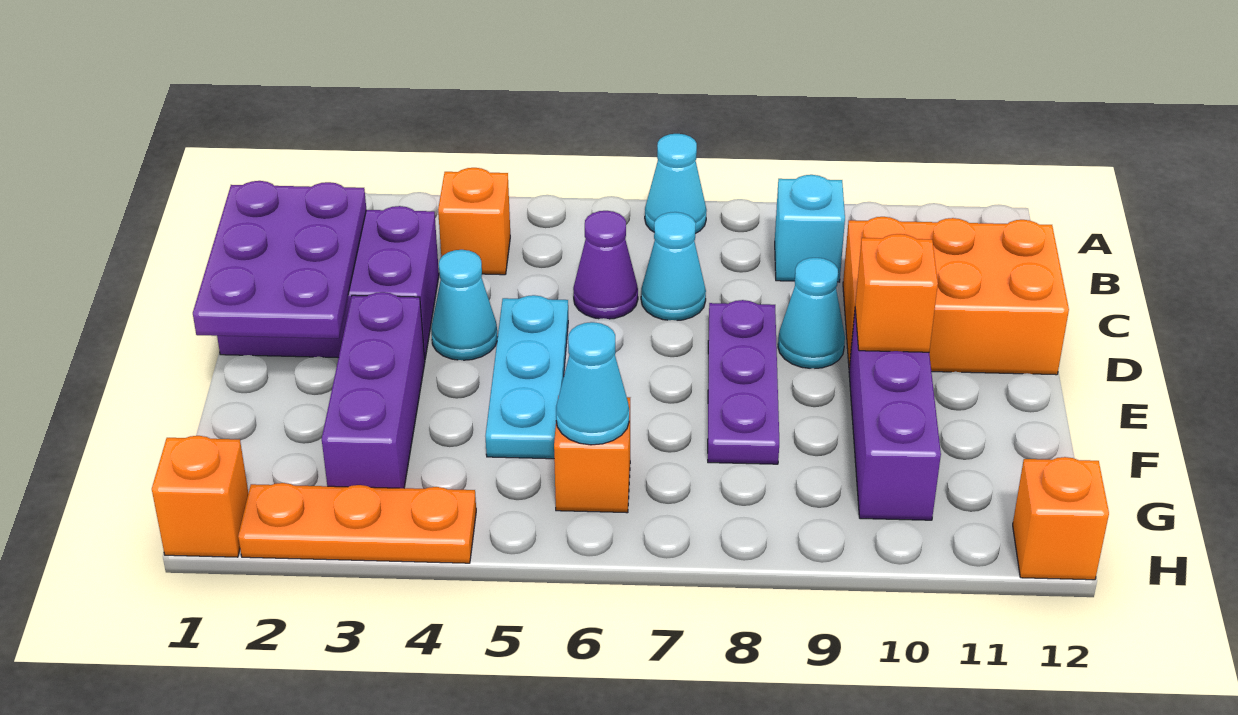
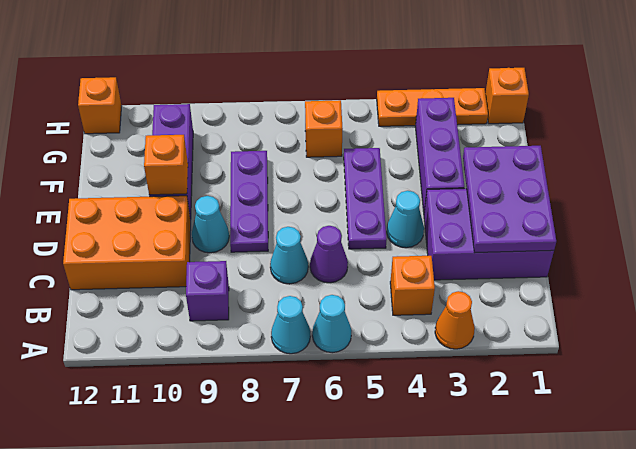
none -> orange cone A3 level 1
cyan brick B9 level 1 -> purple brick B9 level 1
cyan plate D5:F5 level 1 -> purple plate D5:F5 level 1
cyan cone G6 level 2 -> cyan cone A6 level 1

